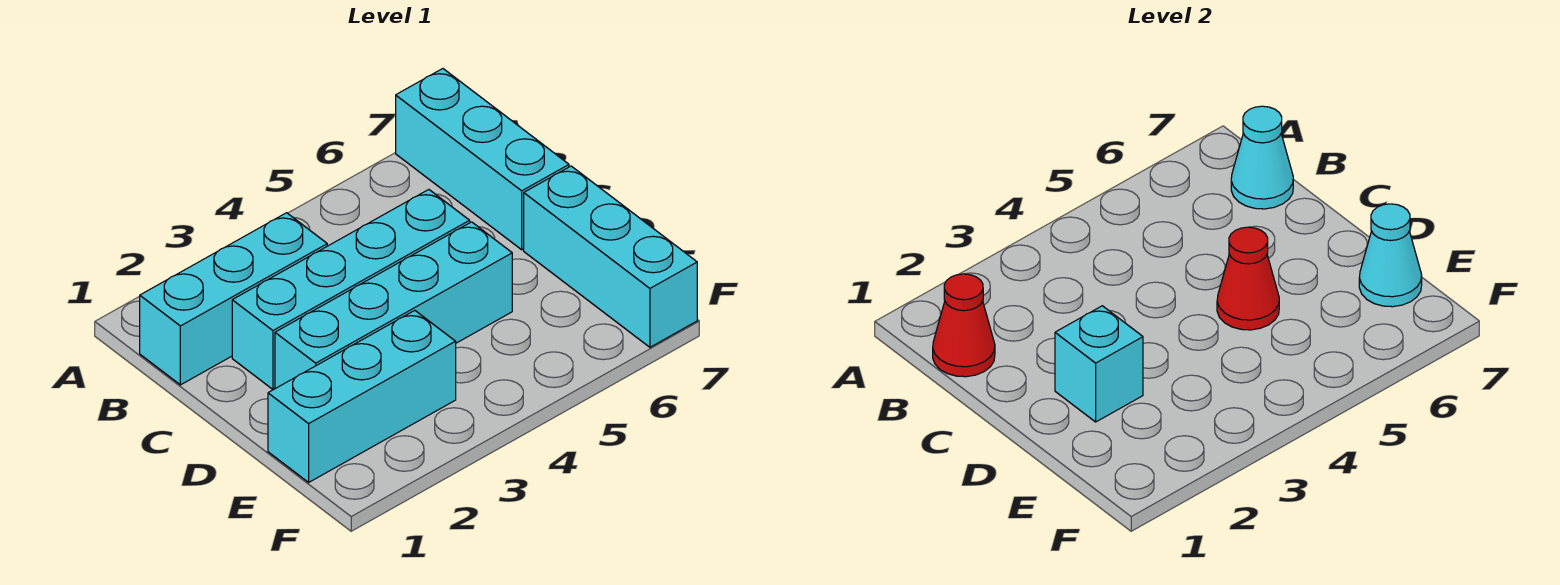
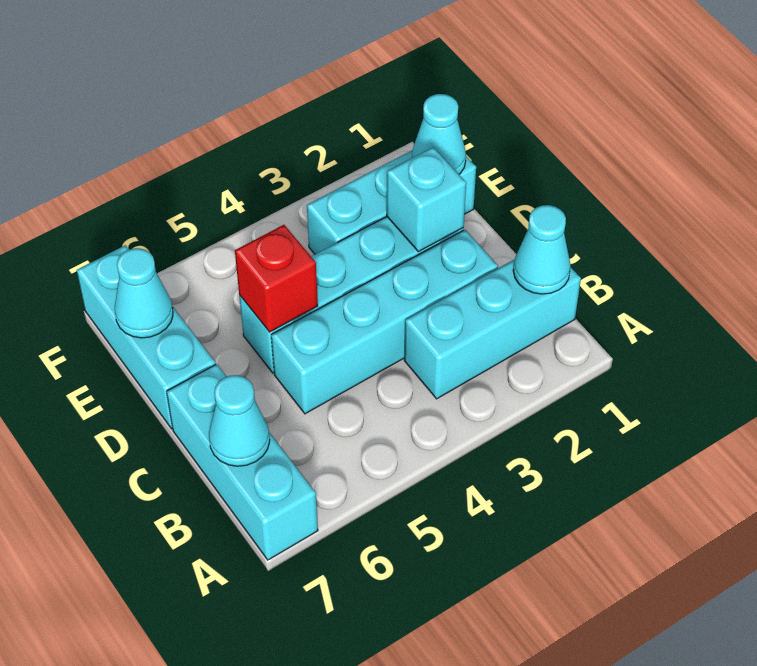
red cone B1 level 2 -> cyan cone B1 level 2
red cone D5 level 2 -> red brick D5 level 2
none -> cyan cone E1 level 2

